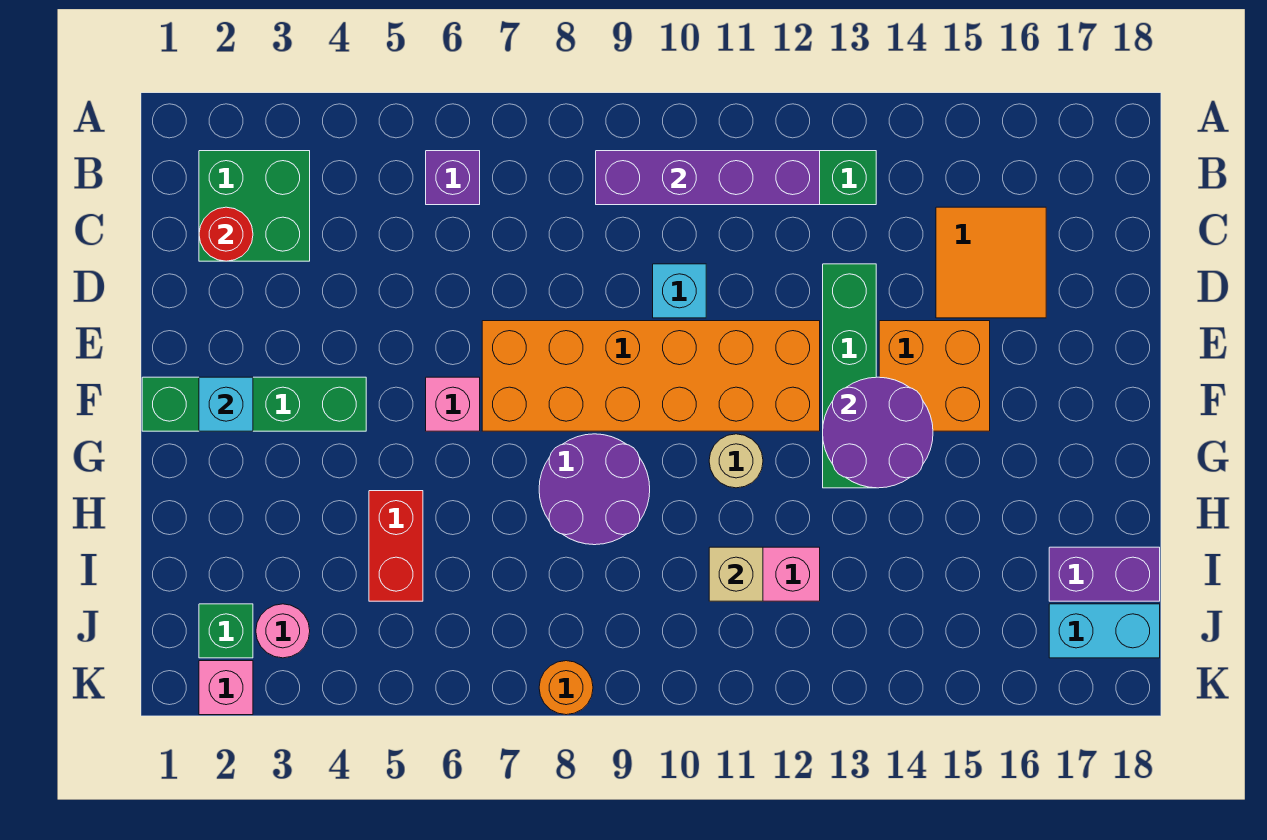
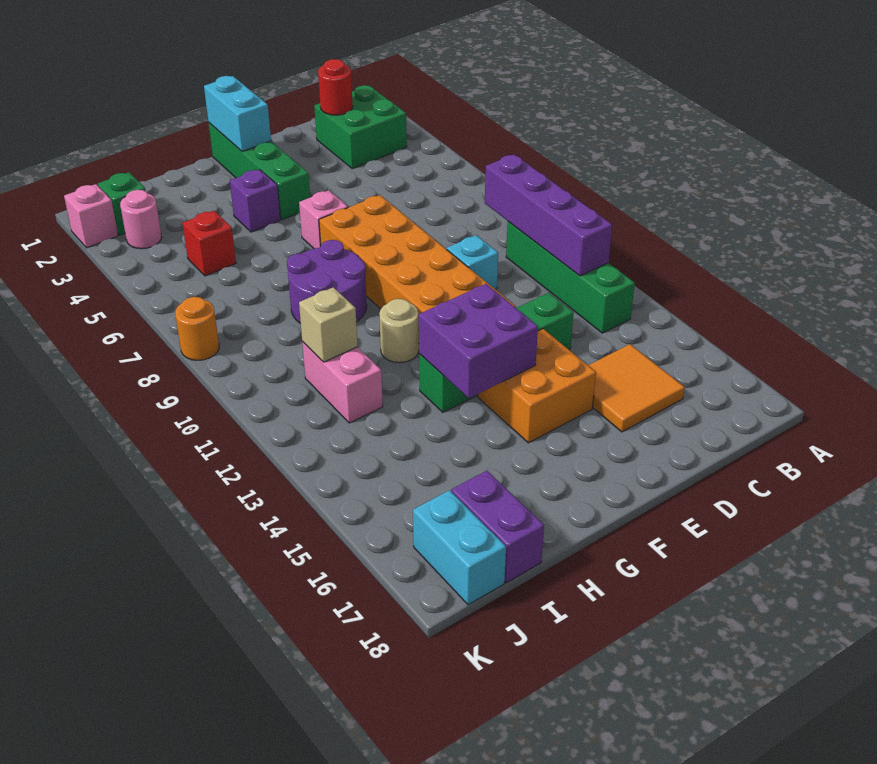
purple brick B6 level 1 -> purple brick G4 level 1
cyan brick F2 level 2 -> cyan brick F1:F2 level 2
purple round brick F13:G14 level 2 -> purple brick F13:G14 level 2
red brick H5:I5 level 1 -> red brick I5 level 1

